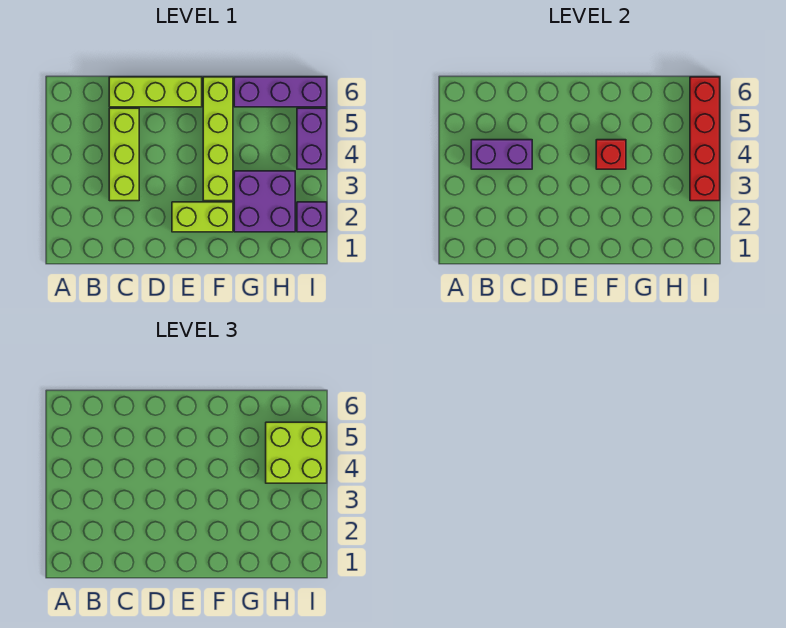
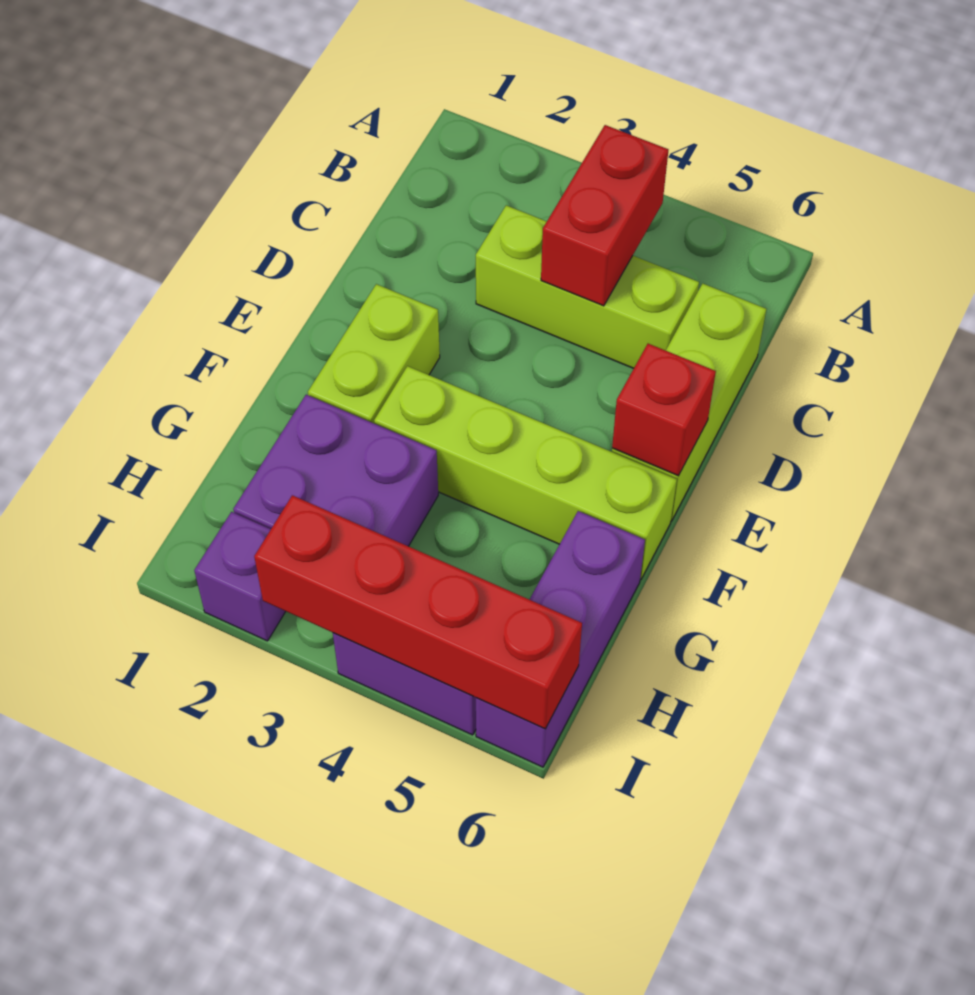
purple brick B4:C4 level 2 -> red brick B4:C4 level 2
red brick F4 level 2 -> red brick E6 level 2
lime brick H4:I5 level 3 -> none

